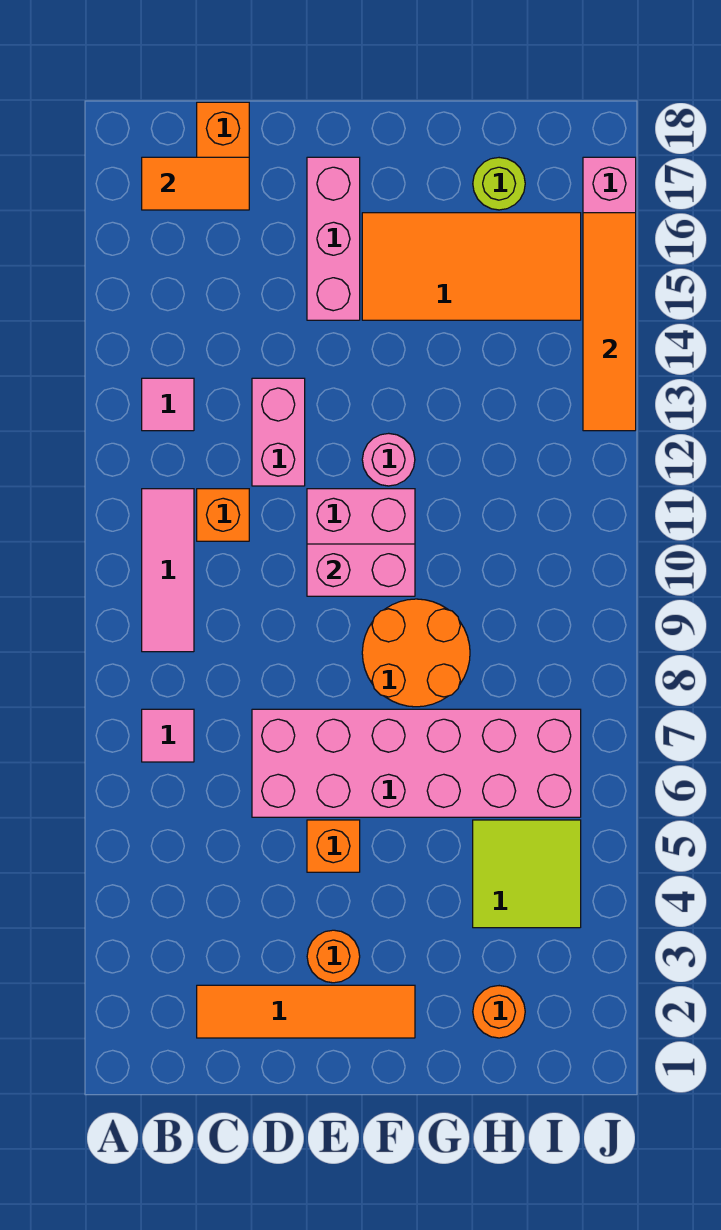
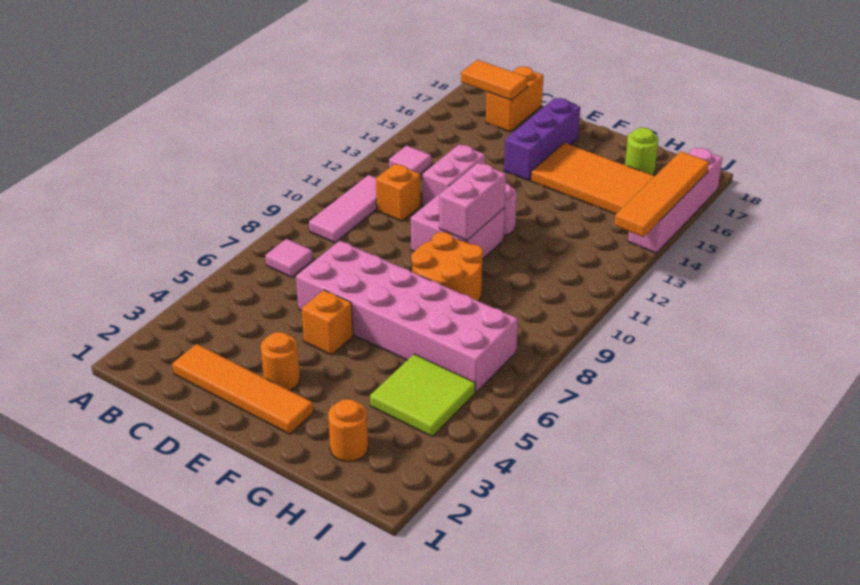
pink brick E10:F10 level 2 -> pink brick F10:F11 level 2
pink brick E15:E17 level 1 -> purple brick E15:E17 level 1

